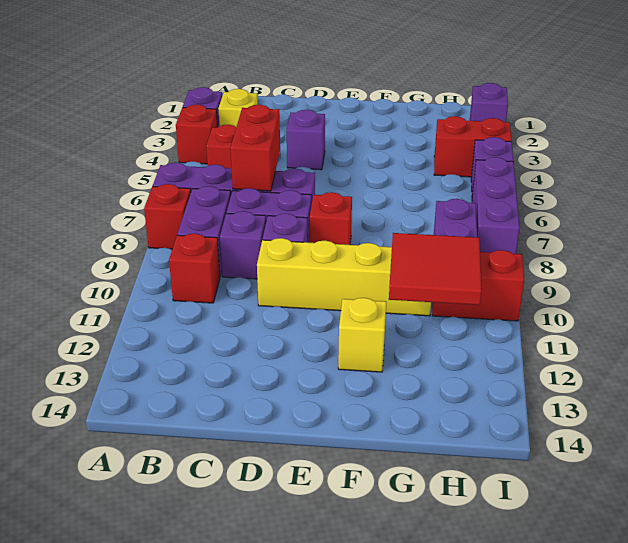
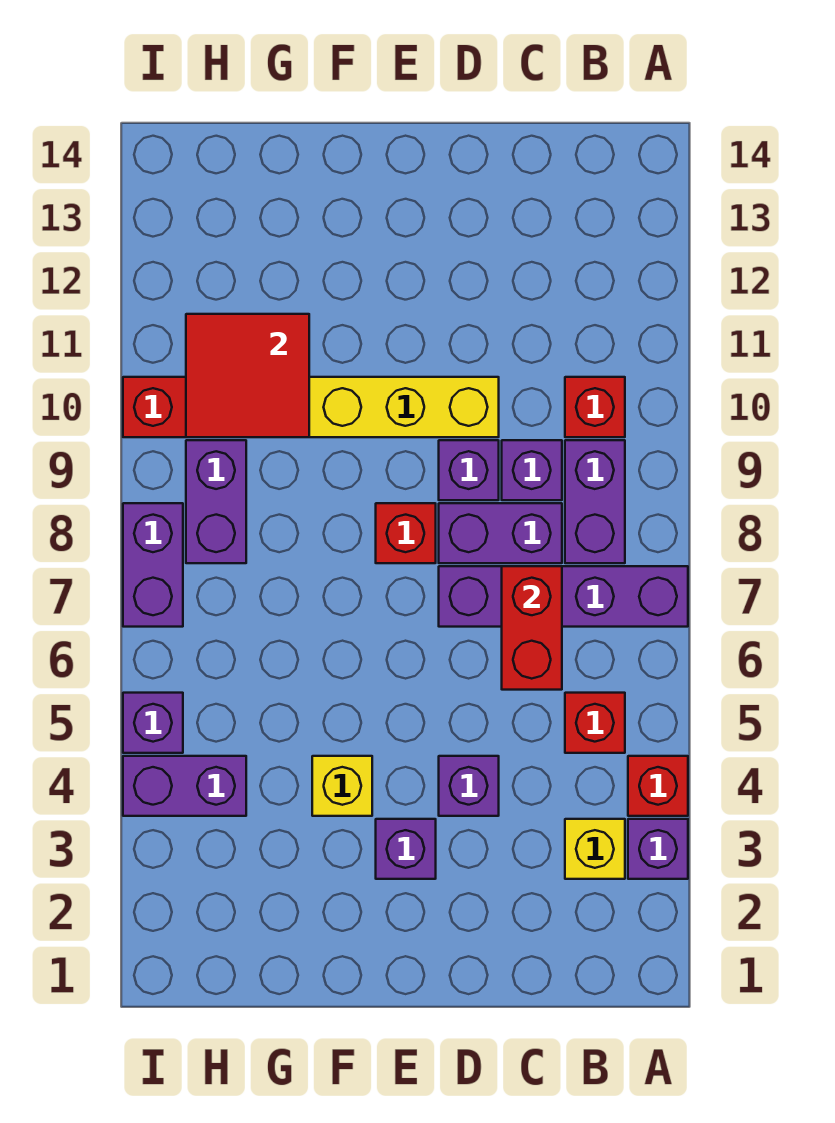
red brick A8 level 1 -> none
yellow brick F12 level 1 -> yellow brick F4 level 1
red brick H4:I4 level 1 -> purple brick H4:I4 level 1
purple brick I2 level 1 -> purple brick E3 level 1
purple brick I6:I8 level 1 -> purple brick I7:I8 level 1

